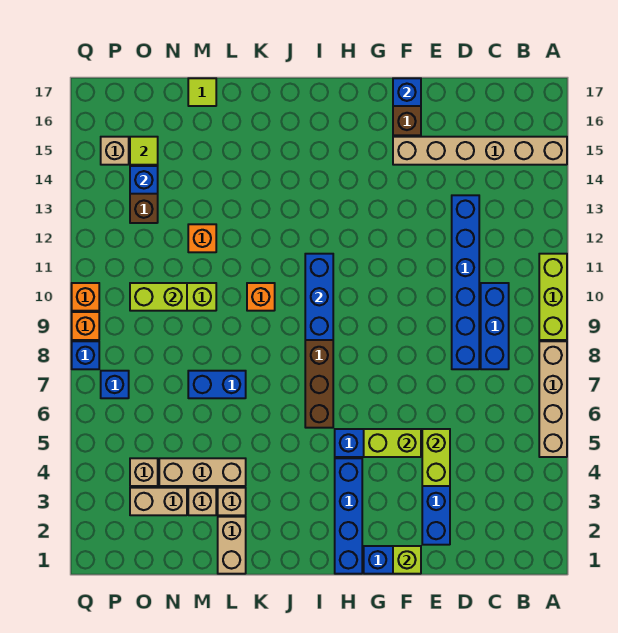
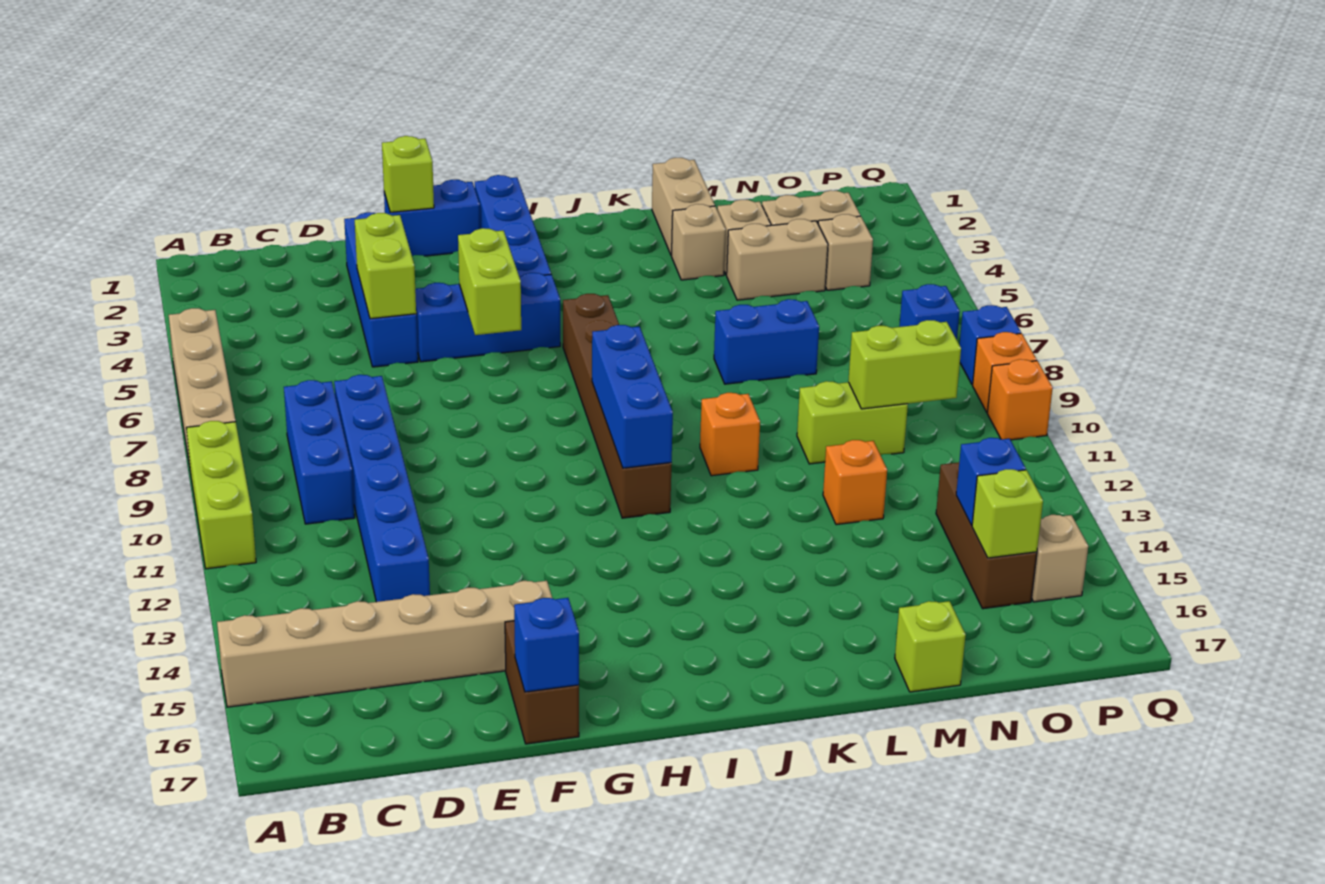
lime brick F5:G5 level 2 -> lime brick G5:G6 level 2
tan brick L4:N4 level 1 -> tan brick M4:N4 level 1
lime tile M17 level 1 -> lime brick M17 level 1
lime tile O15 level 2 -> lime brick O15 level 2

